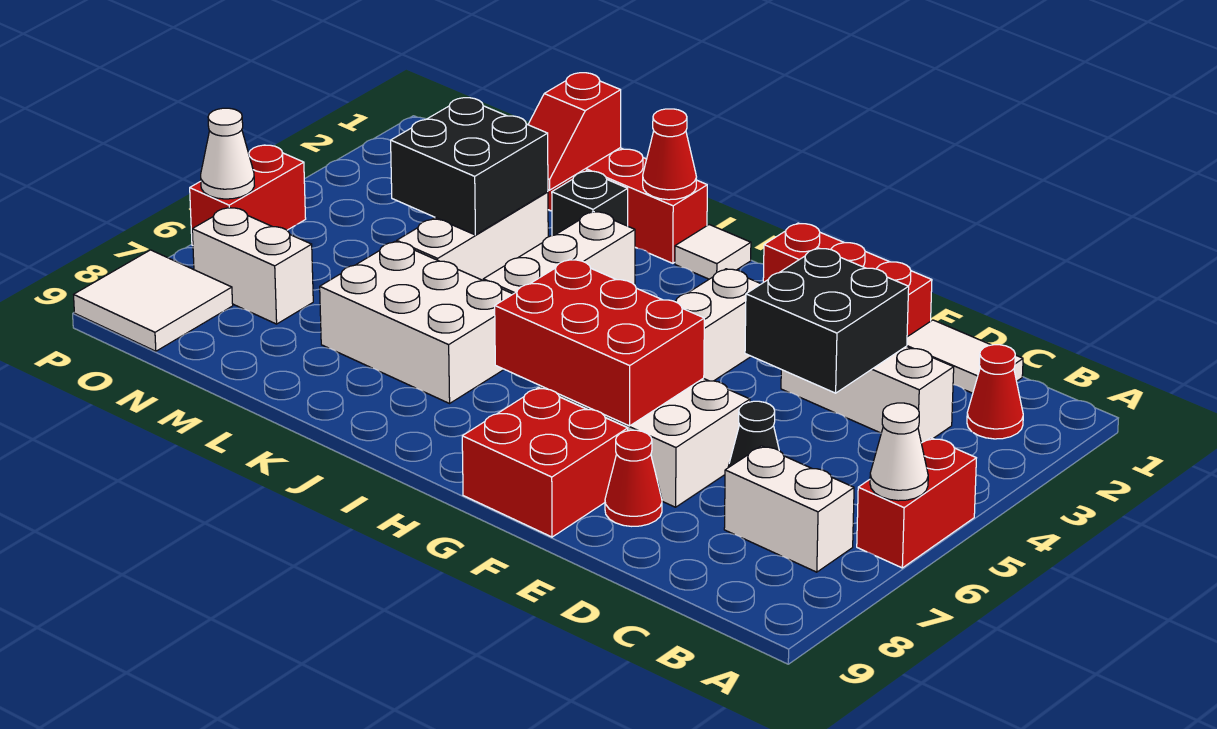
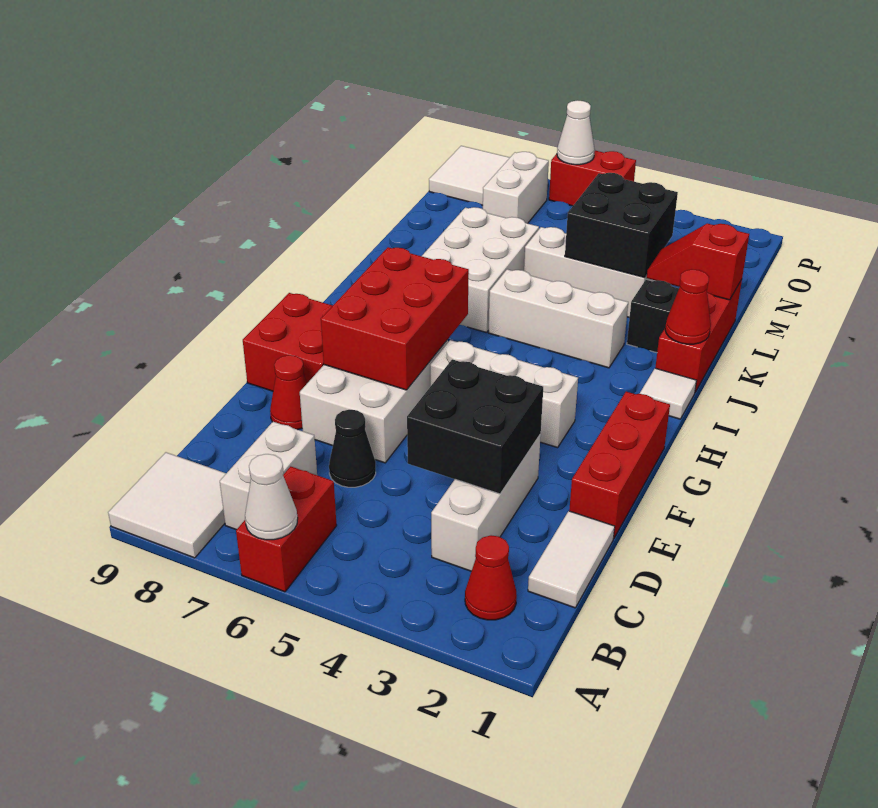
red brick A5:A6 level 1 -> red brick A6:B6 level 1
none -> white tile A8:B9 level 1

